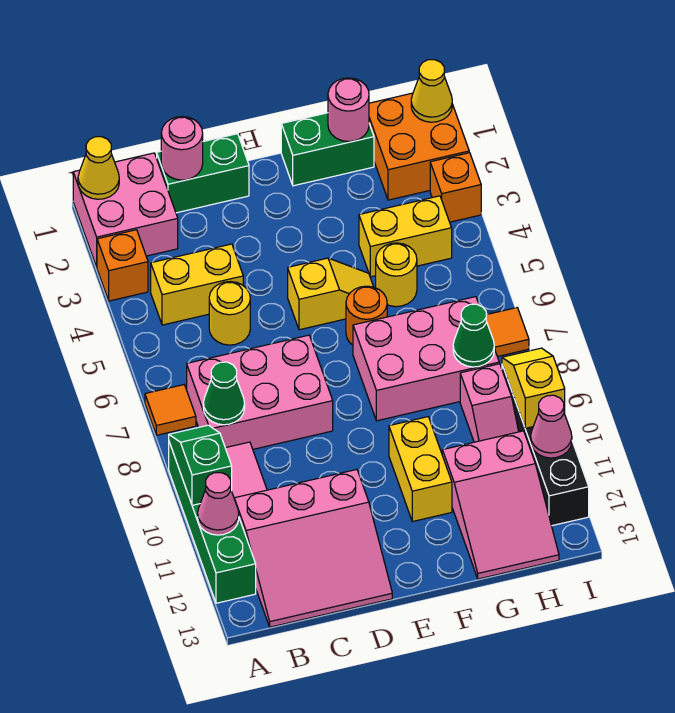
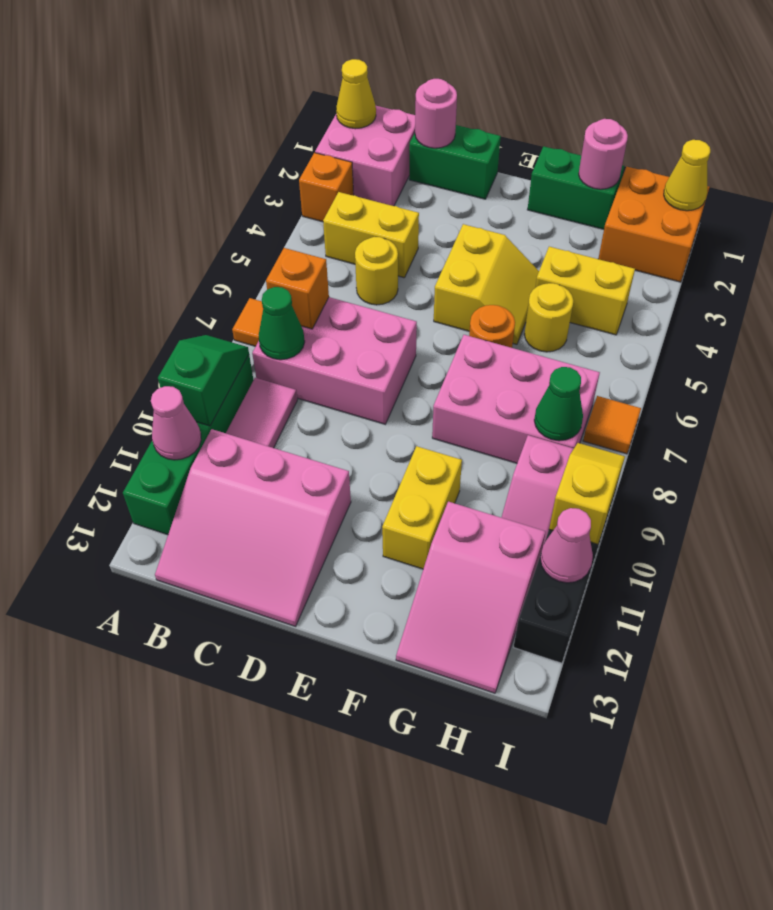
yellow slope E5:F5 level 1 top E -> yellow slope E4:F5 level 1 top E
orange brick I3 level 1 -> orange brick B7 level 2

